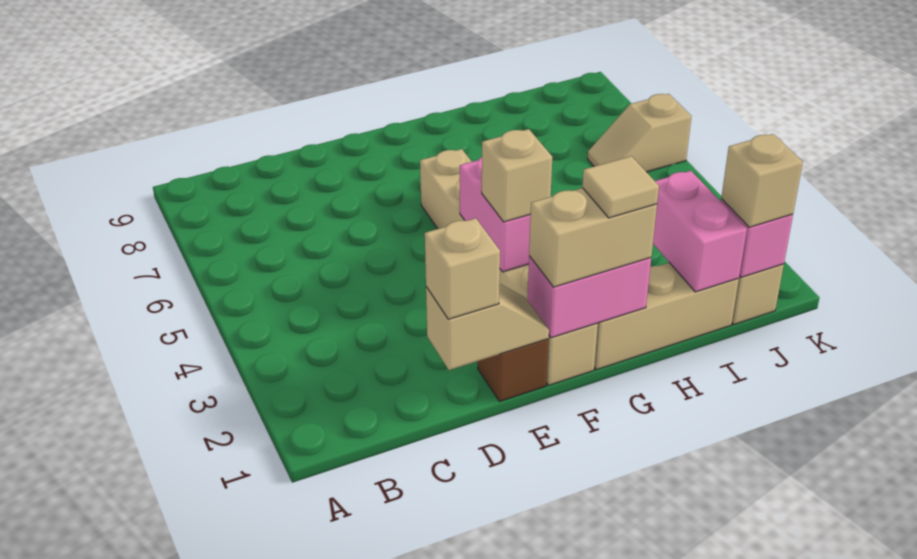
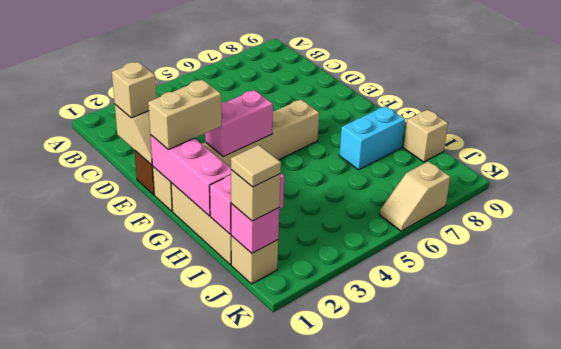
pink brick F1:G1 level 2 -> pink brick F1:H1 level 2
tan brick F1:G1 level 3 -> tan brick F1:F2 level 3
tan brick F3 level 3 -> tan brick I9 level 1
tan tile G1 level 4 -> tan tile J1 level 4
none -> cyan brick H7:H8 level 1
tan slope J6:K6 level 1 top K -> tan slope K6:K7 level 1 top 7

